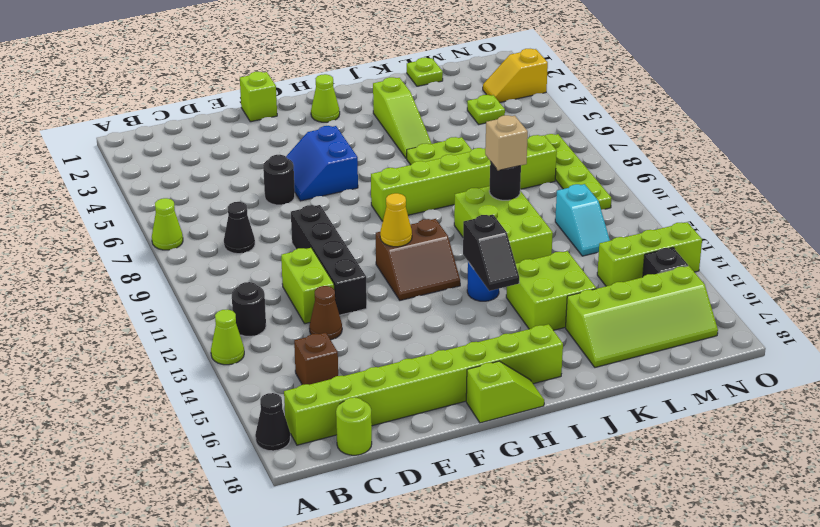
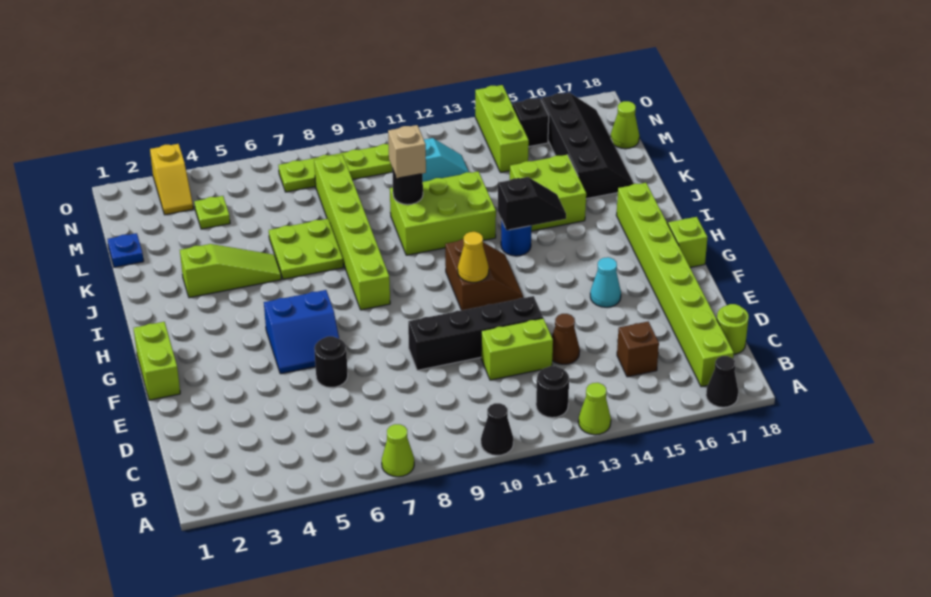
black cone C8 level 1 -> black cone A10 level 1
lime brick F1 level 1 -> lime brick F1:G1 level 1
none -> cyan cone F15 level 1
lime cone H2 level 1 -> lime cone M18 level 1
lime slope K16:N17 level 1 top 16 -> black slope K16:N17 level 1 top 16
lime plate L1 level 1 -> blue plate L1 level 1

